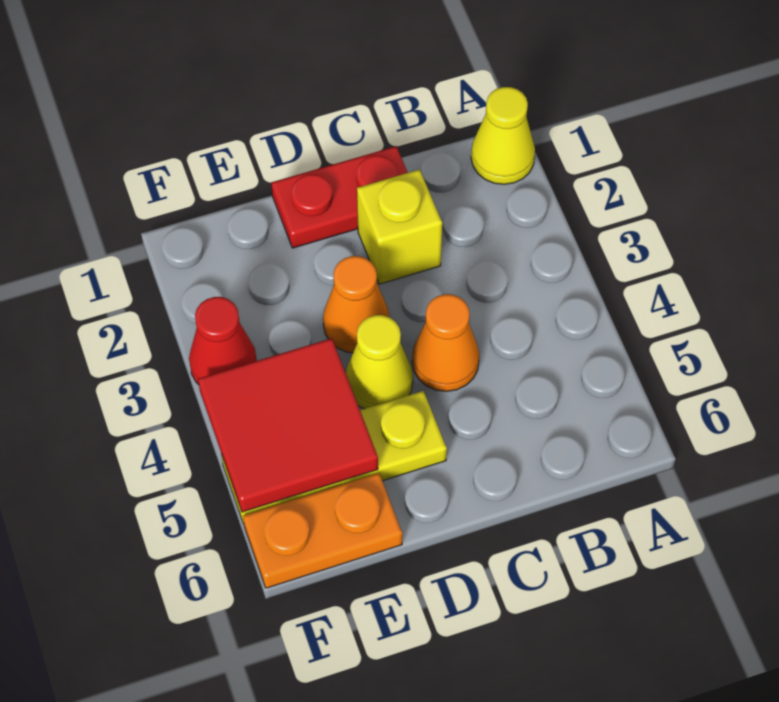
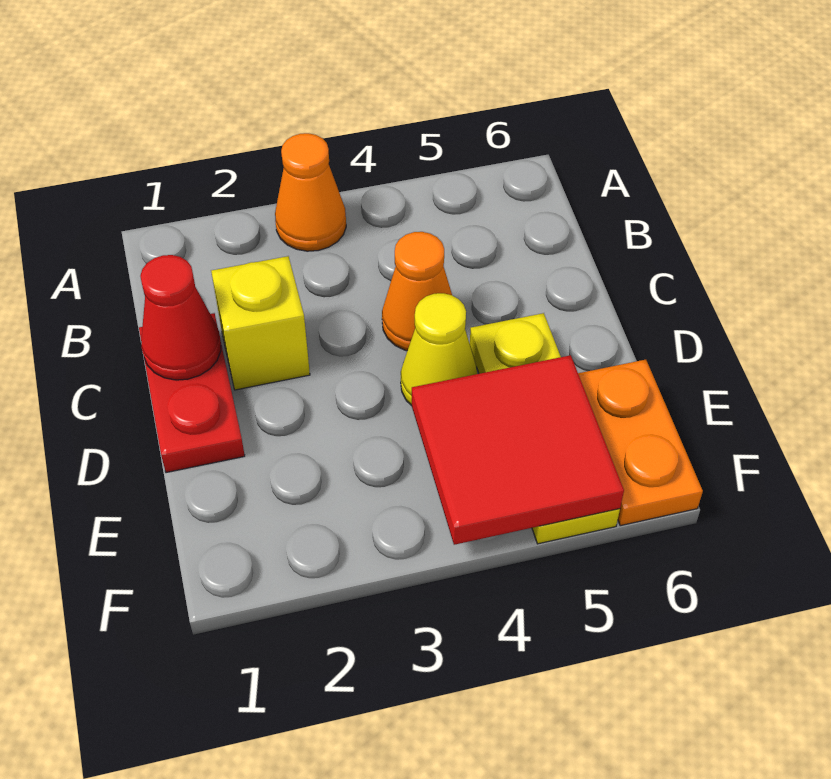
yellow cone A1 level 1 -> none
orange cone D3 level 1 -> orange cone A3 level 1
red cone F3 level 1 -> red cone C1 level 2

